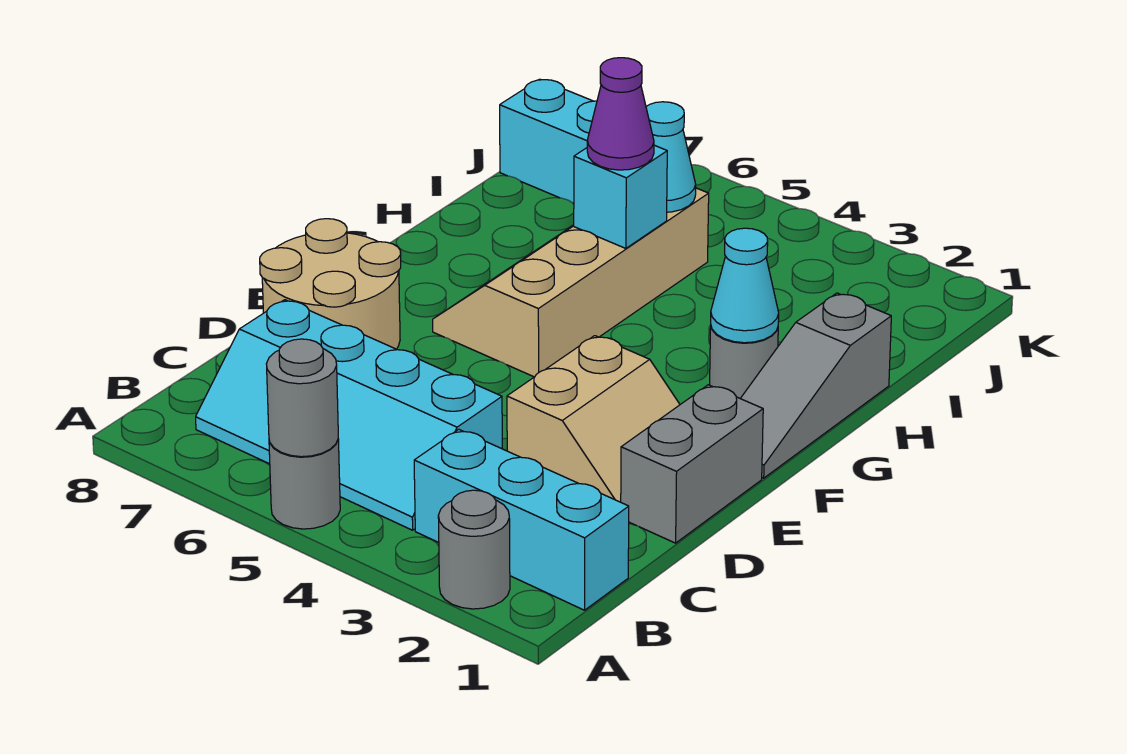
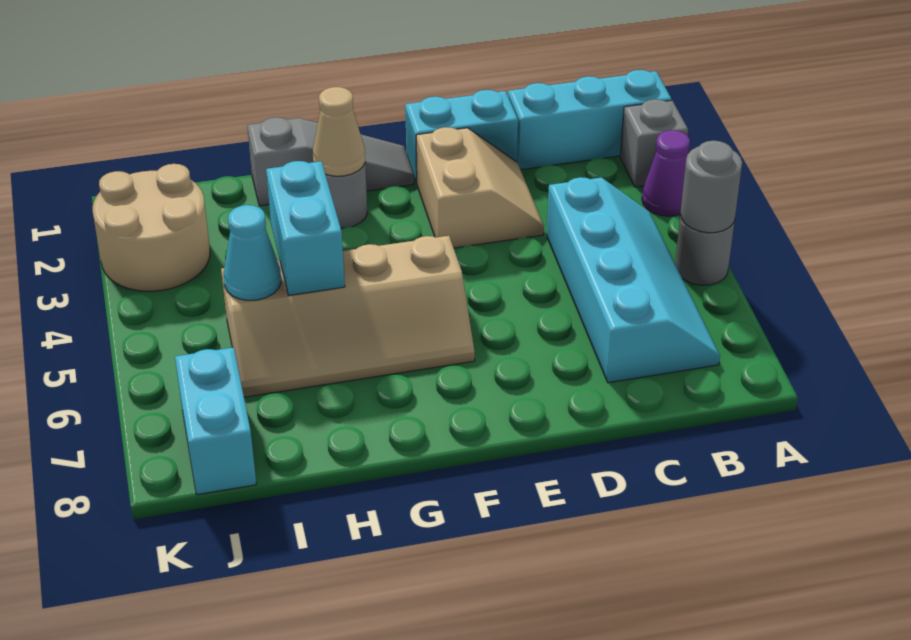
grey round brick A2 level 1 -> grey brick A2 level 1
cyan brick B1:B3 level 1 -> cyan brick A1:C1 level 1
grey brick D1:E1 level 1 -> cyan brick D1:E1 level 1
tan slope D2:E3 level 1 top 3 -> tan slope D2:E3 level 1 top E
tan round brick D7:E8 level 1 -> tan round brick J2:K3 level 1
cyan cone G2 level 2 -> tan cone G2 level 2
cyan brick H5 level 2 -> cyan brick H4:H5 level 2
purple cone H5 level 3 -> purple cone A3 level 1

